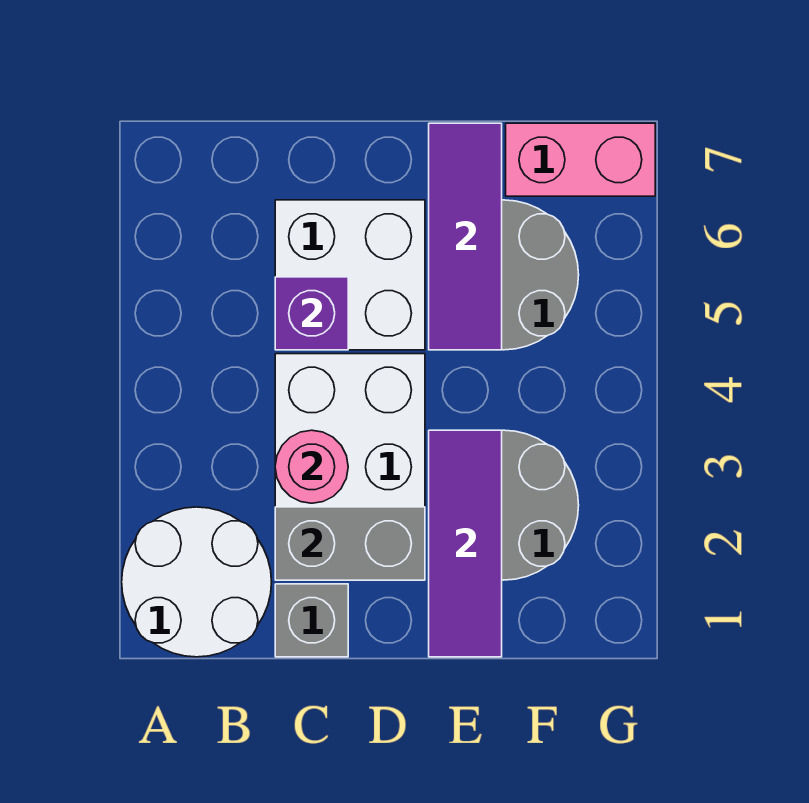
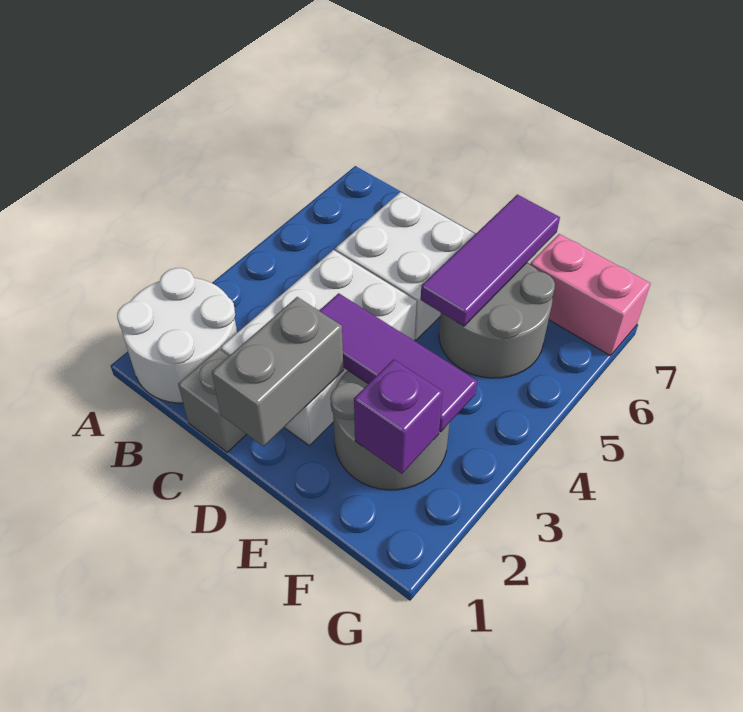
grey brick C2:D2 level 2 -> grey brick D1:D2 level 2
pink round brick C3 level 2 -> none
purple brick C5 level 2 -> purple brick F2 level 2
purple tile E1:E3 level 2 -> purple tile D3:F3 level 2

